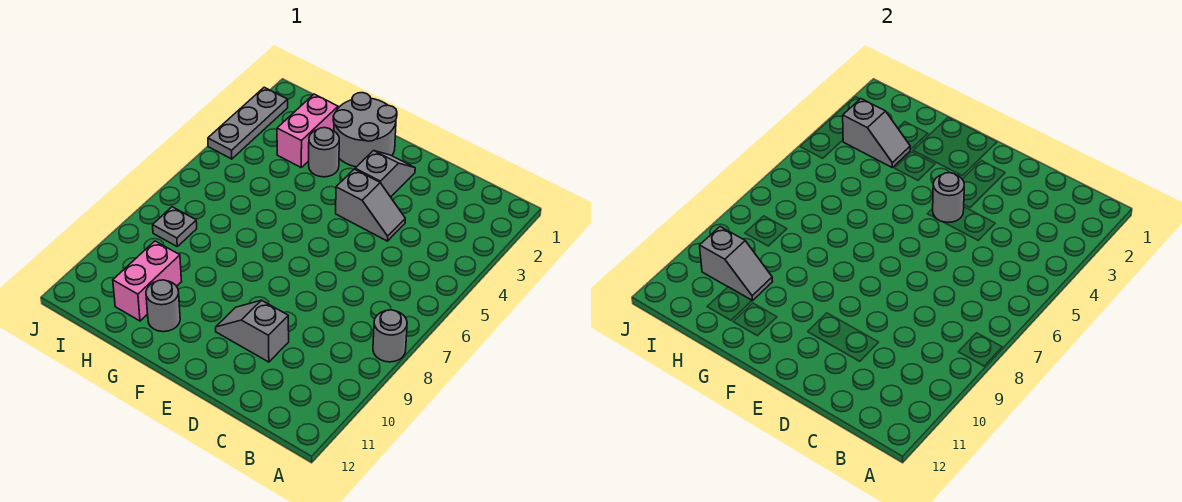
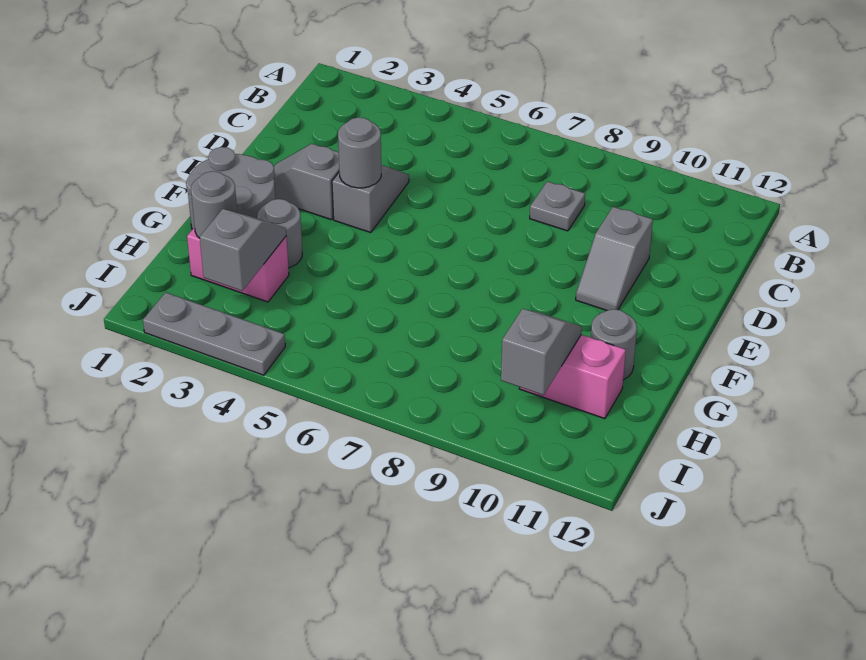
grey round brick A8 level 1 -> grey round brick H2 level 2
grey plate I8 level 1 -> grey plate C8 level 1

